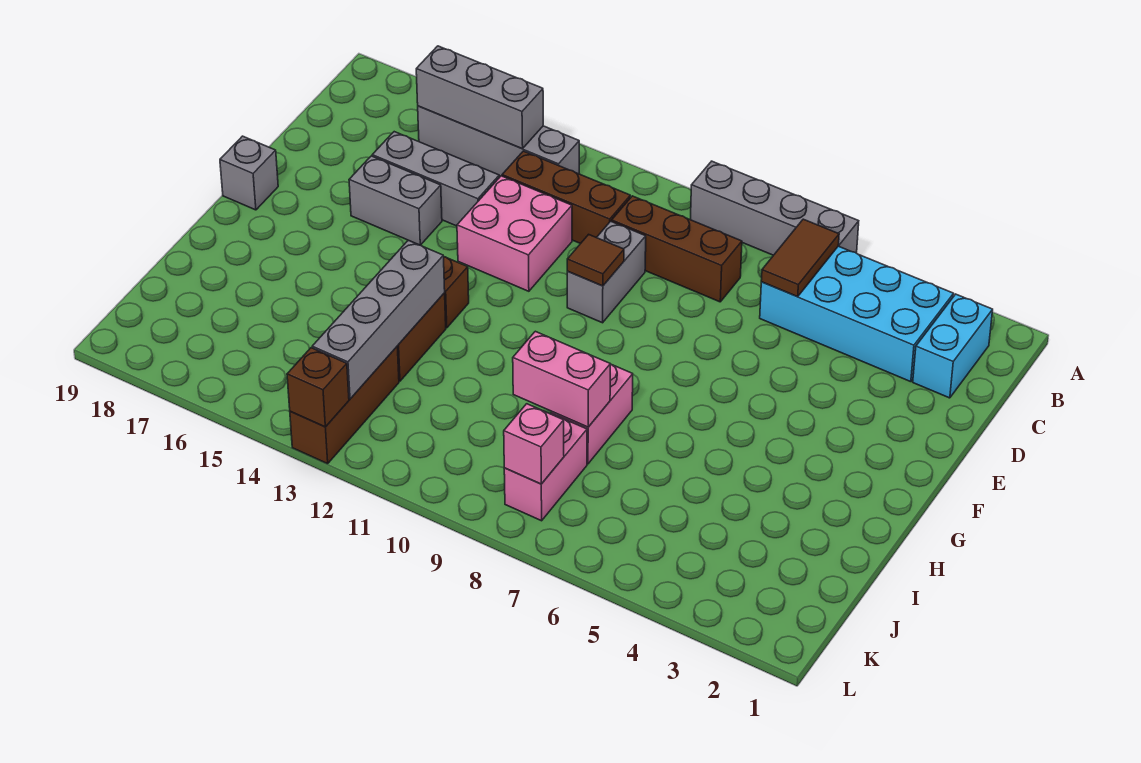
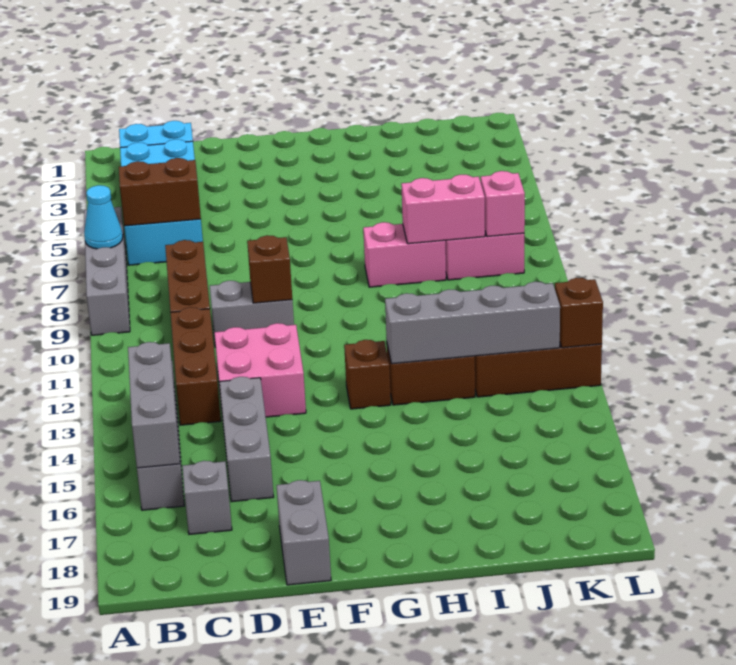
none -> cyan cone A7 level 2
brown tile B6:C6 level 2 -> brown brick B6:C6 level 2
brown tile E10 level 2 -> brown brick E10 level 2
grey brick E15:E16 level 1 -> grey brick E18:E19 level 1
grey brick F19 level 1 -> grey brick C17 level 1
pink brick I8:I9 level 2 -> pink brick I8:J8 level 2

